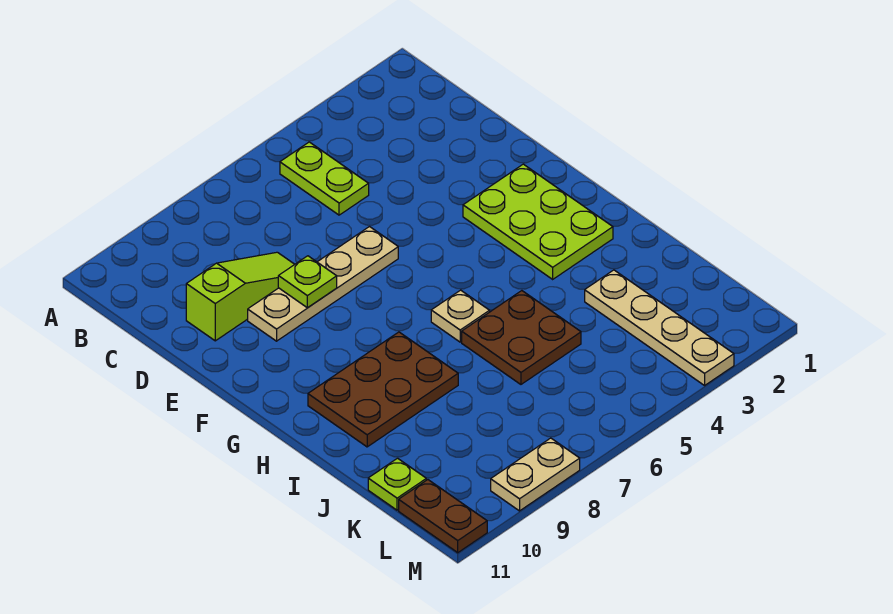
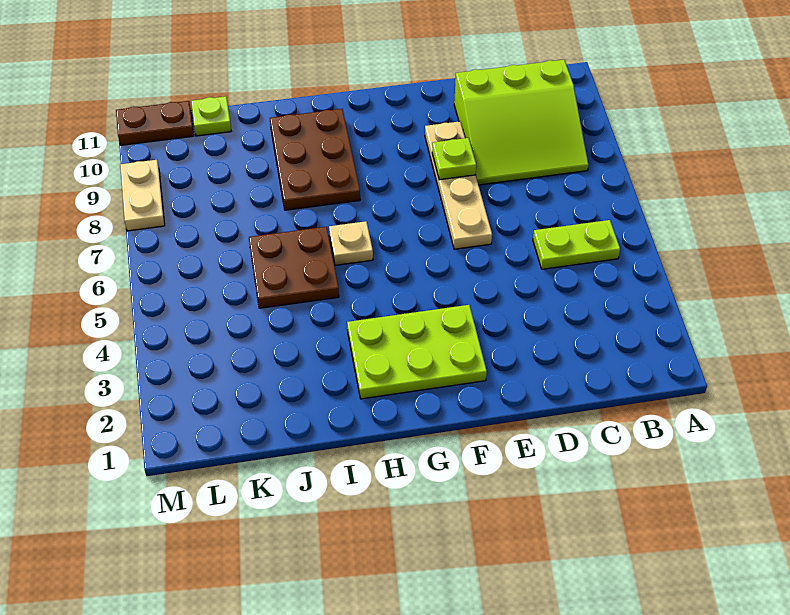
lime slope D8:D10 level 1 top 10 -> lime slope B8:D10 level 1 top 10
tan plate J3:M3 level 1 -> none

